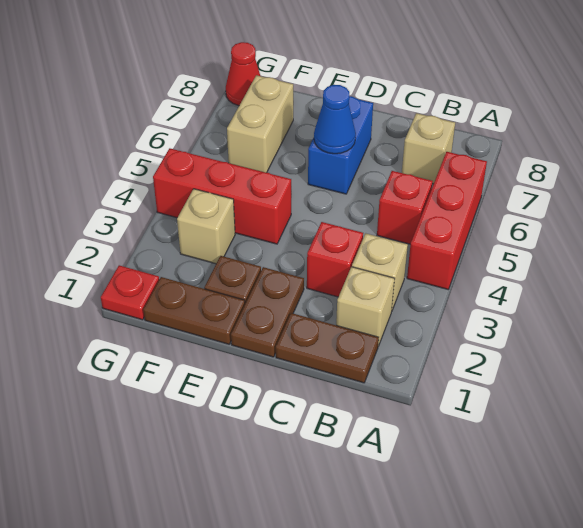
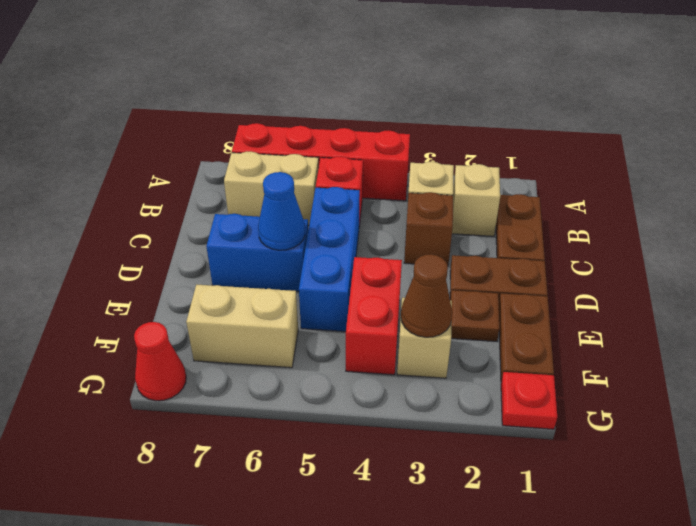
red brick A4:A6 level 1 -> red brick A4:A7 level 1
tan brick B7 level 1 -> tan brick B6:B7 level 1
red brick C3 level 1 -> brown brick C3 level 1
none -> blue brick C5:E5 level 1
red brick E4:G4 level 1 -> red brick E4:F4 level 1
none -> brown cone F3 level 2

